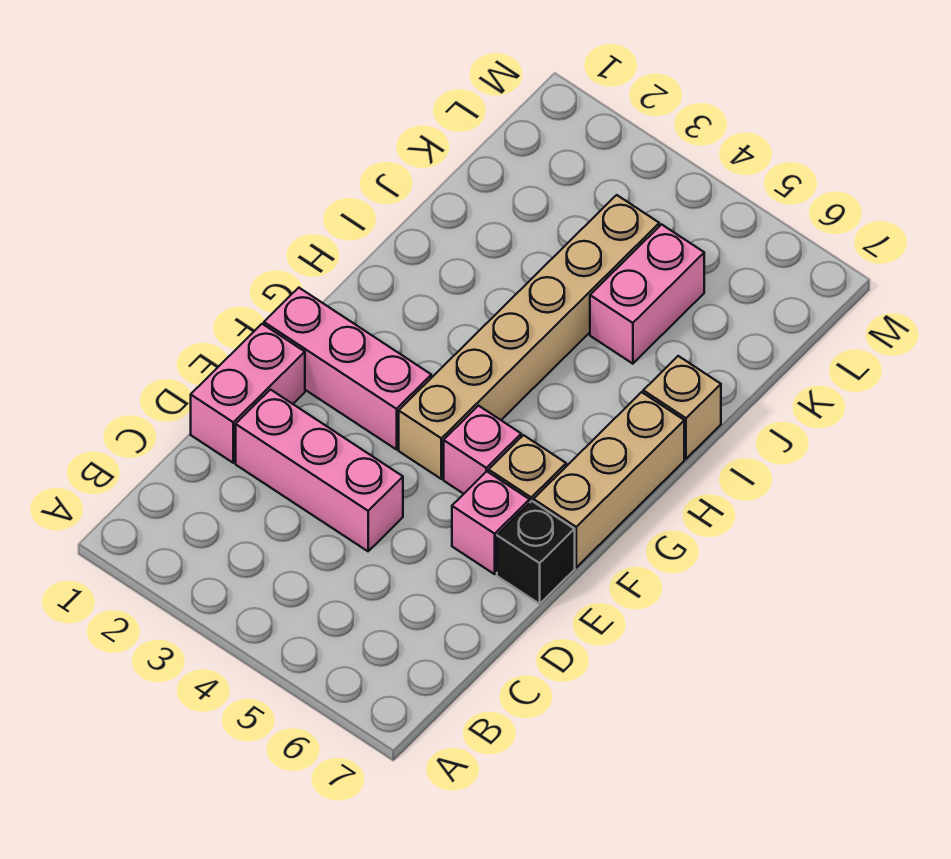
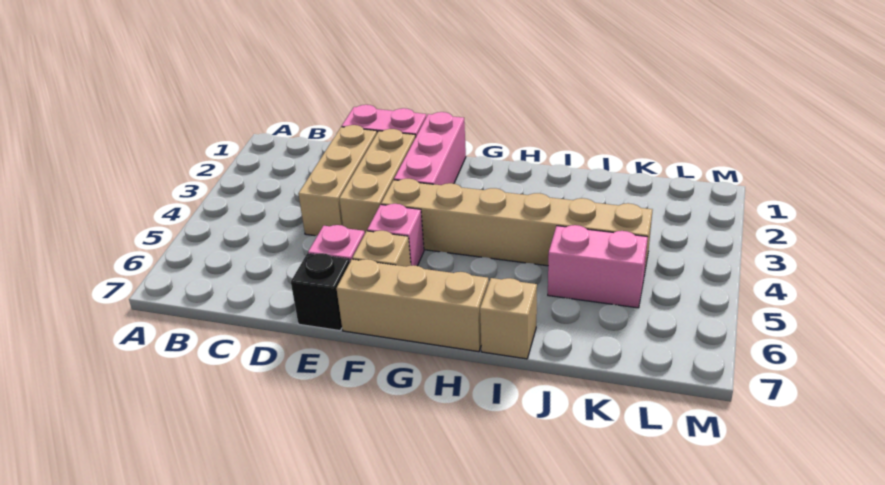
pink brick D2:D4 level 1 -> tan brick D2:D4 level 1
none -> tan brick E2:E4 level 1

